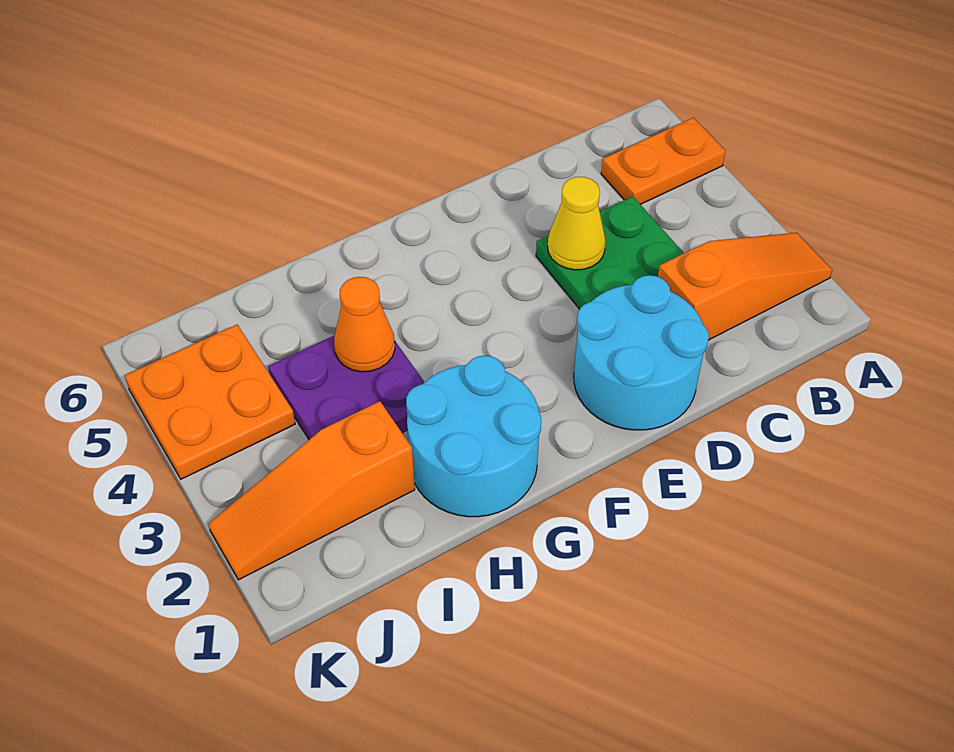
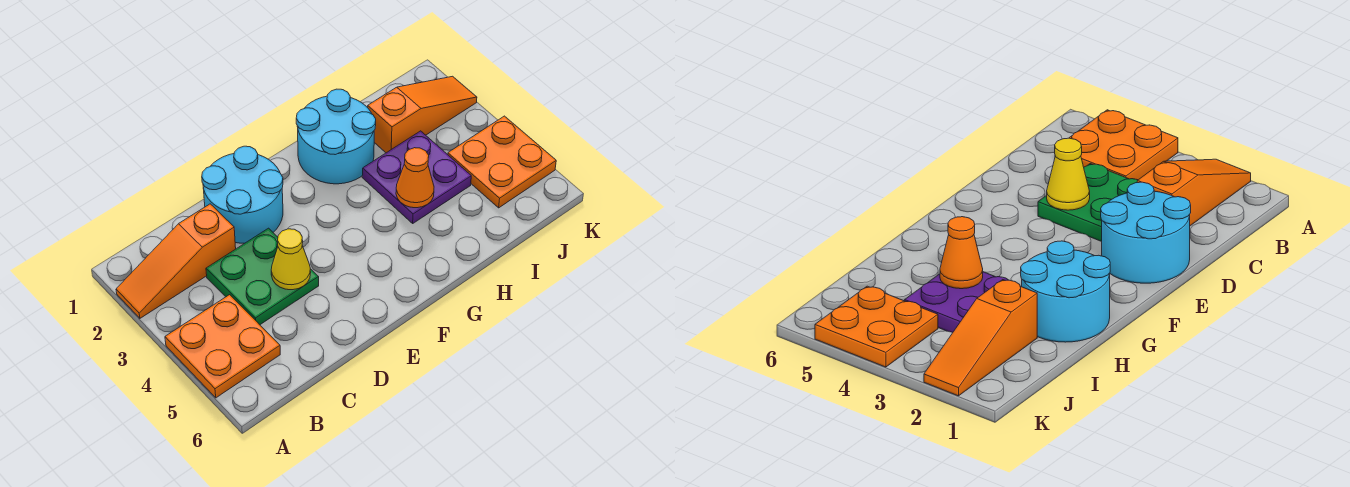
orange plate A5:B5 level 1 -> orange plate A4:B5 level 1

